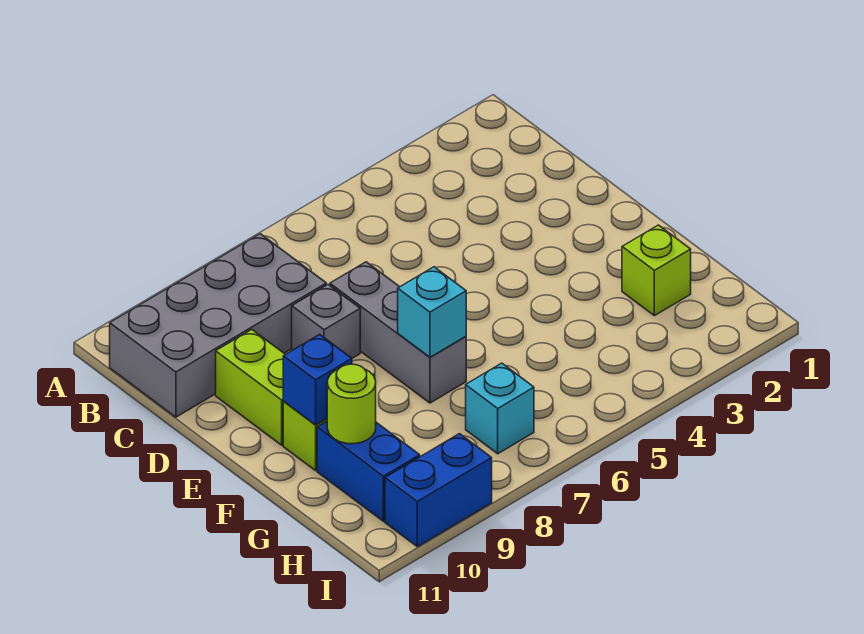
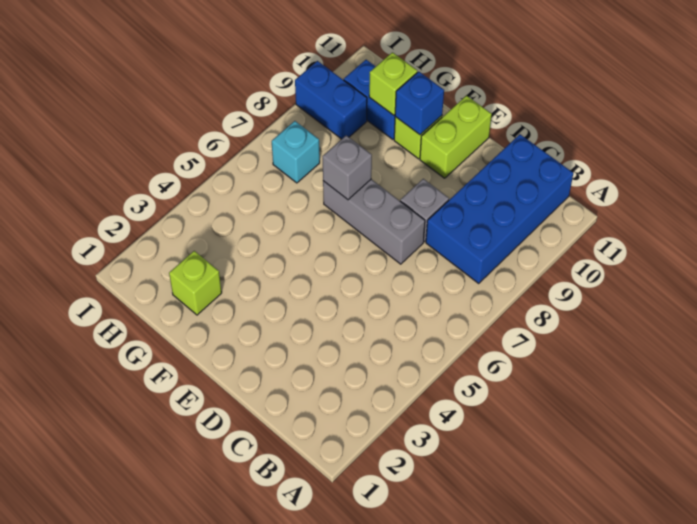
grey brick B8:C11 level 1 -> blue brick B8:C11 level 1
lime brick D10:E10 level 1 -> lime brick E10:E11 level 1
cyan brick F7 level 2 -> grey brick F7 level 2
lime round brick G10 level 2 -> lime brick G10 level 2
blue brick I9:I10 level 1 -> blue brick H9:I9 level 1

